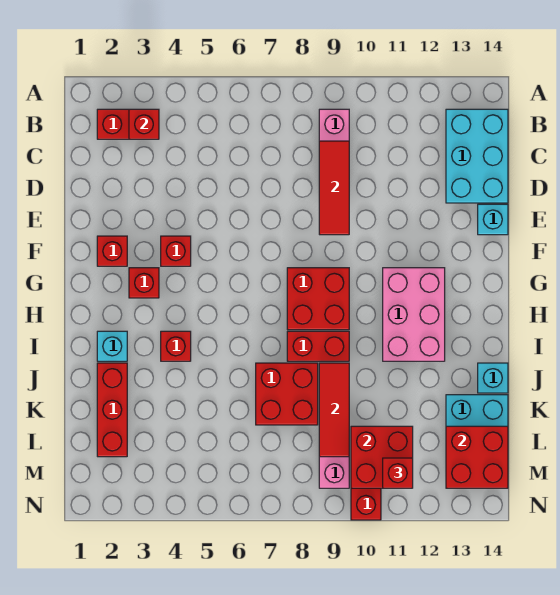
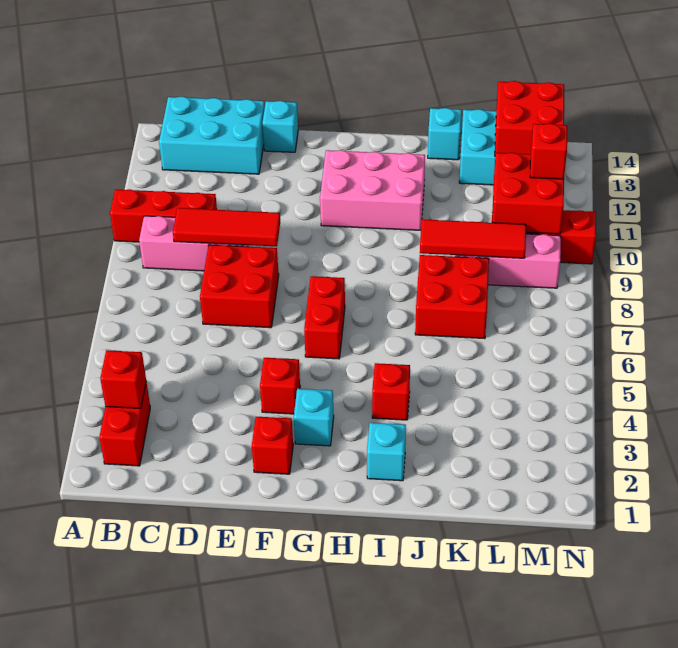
red brick G3 level 1 -> cyan brick G3 level 1
red brick G8:H9 level 1 -> red brick D7:E8 level 1
red brick I8:I9 level 1 -> red brick G6:G7 level 1
red brick J2:L2 level 1 -> red brick A10:C10 level 1

